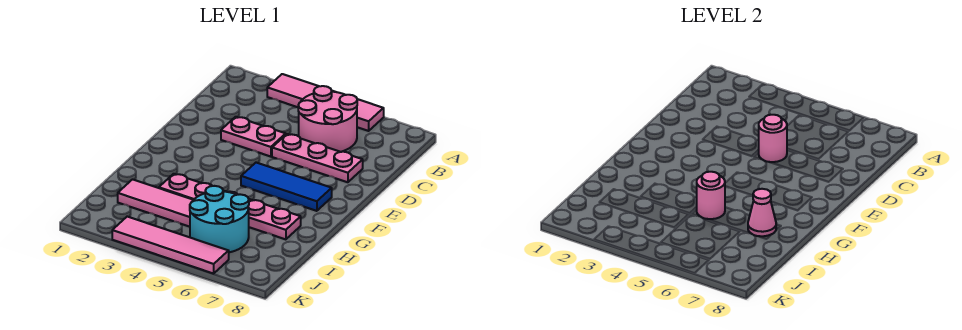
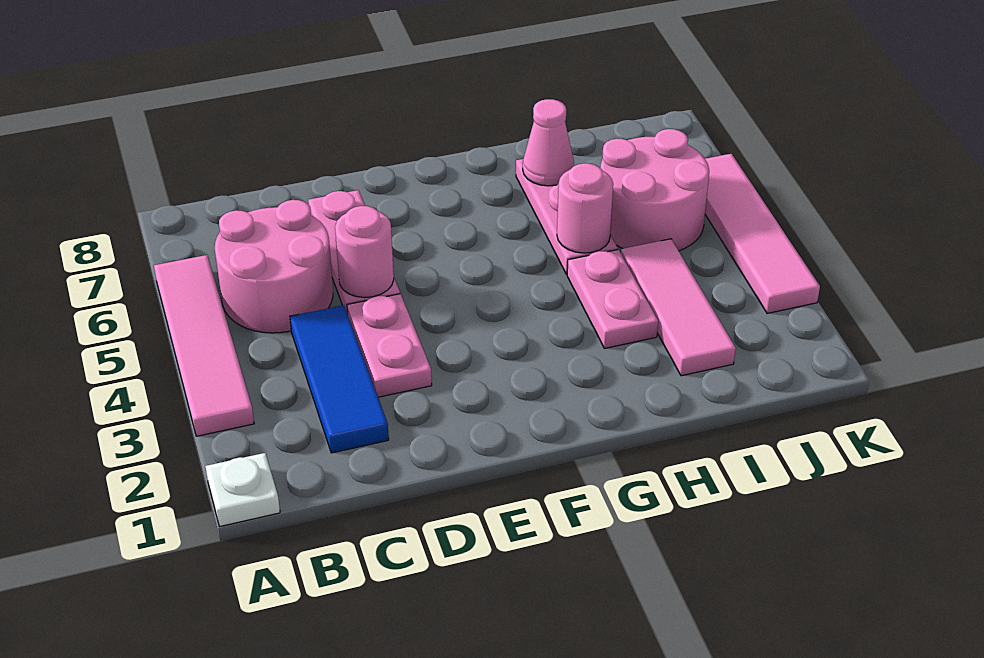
none -> white plate A1 level 1
blue tile F5:F7 level 1 -> blue tile C2:C4 level 1
cyan round brick I5:J6 level 1 -> pink round brick I5:J6 level 1

